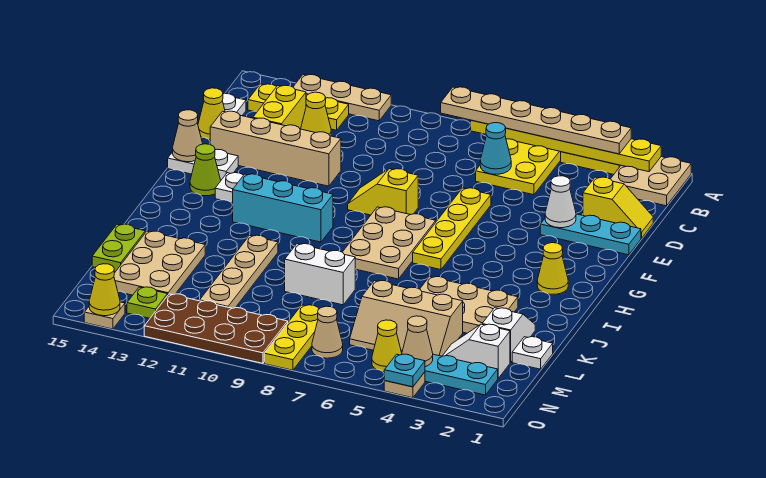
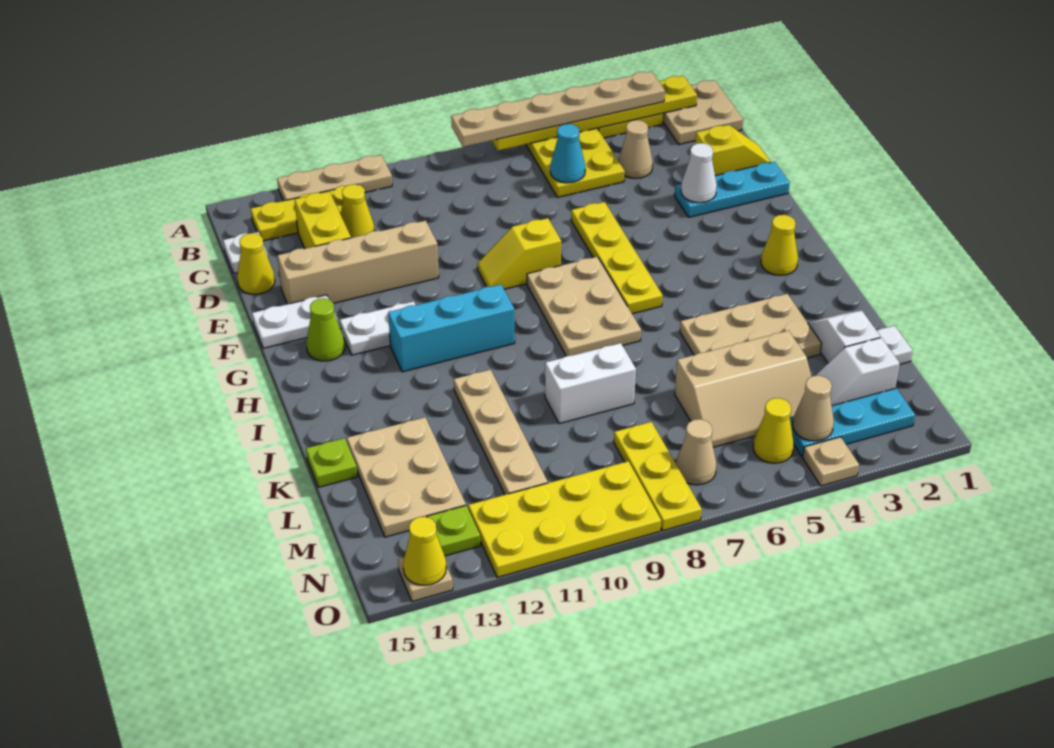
tan cone F15 level 2 -> tan cone C4 level 1
lime plate K15:L15 level 1 -> lime plate K15 level 1
brown plate N9:O12 level 1 -> yellow plate N9:O12 level 1
cyan plate O4 level 2 -> none

